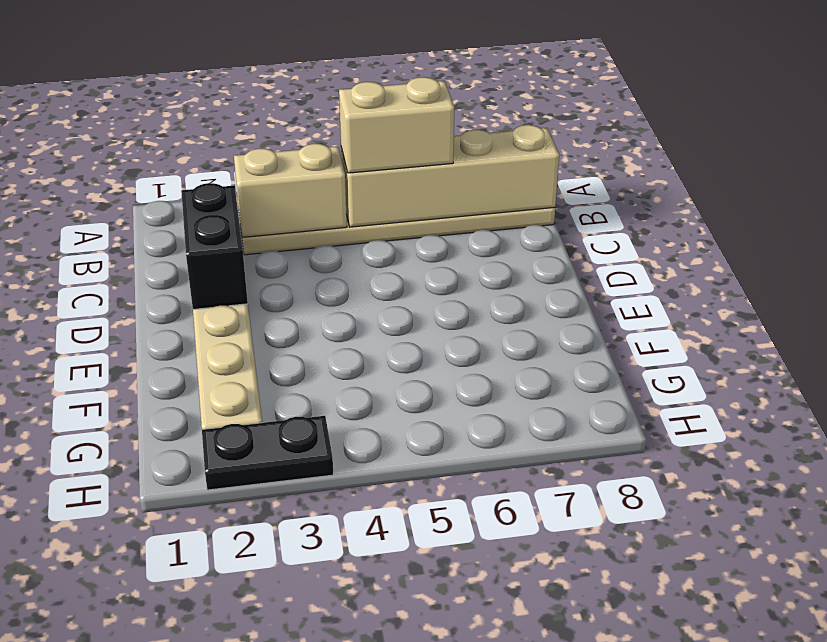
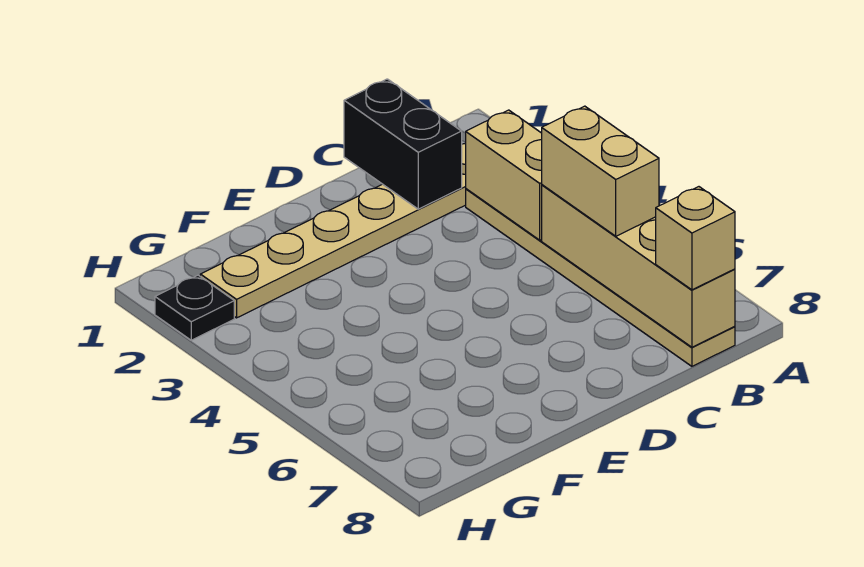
none -> tan brick B8 level 3
black brick C2:D2 level 2 -> black brick C1:C2 level 2
black plate H2:H3 level 1 -> black plate H2 level 1

